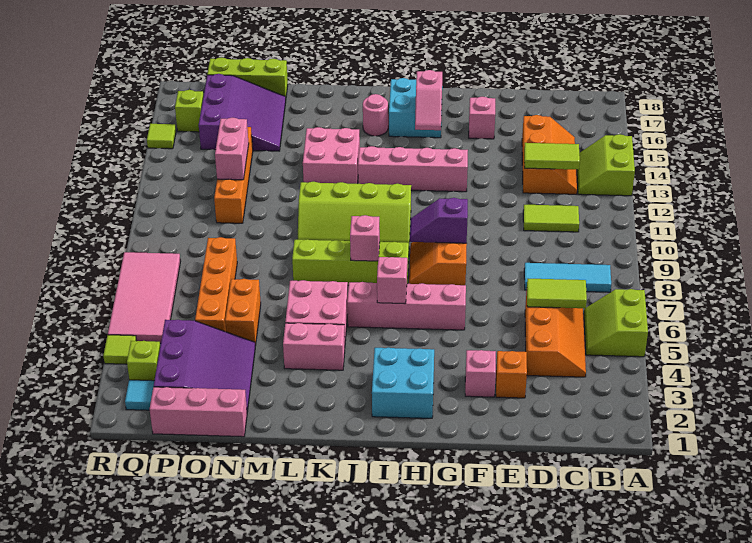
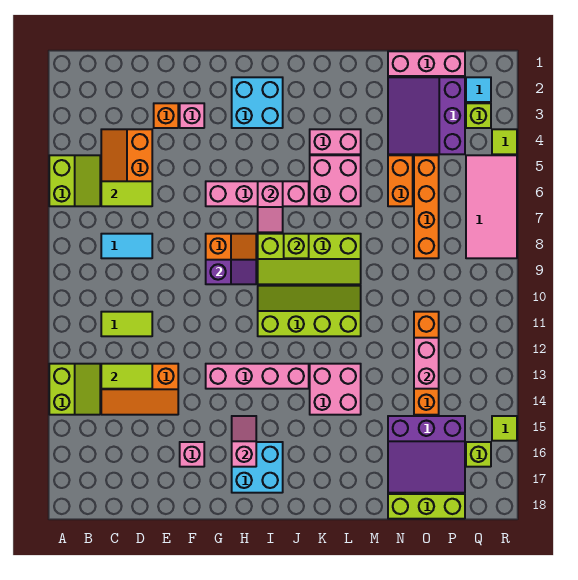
cyan tile B8:D8 level 1 -> cyan tile C8:D8 level 1
orange slope C13:D15 level 1 top D -> orange slope C13:E14 level 1 top 13
pink brick J8 level 2 -> lime brick J8 level 2
pink round brick J16 level 1 -> none
purple slope N15:P17 level 1 top P -> purple slope N15:P17 level 1 top 15

